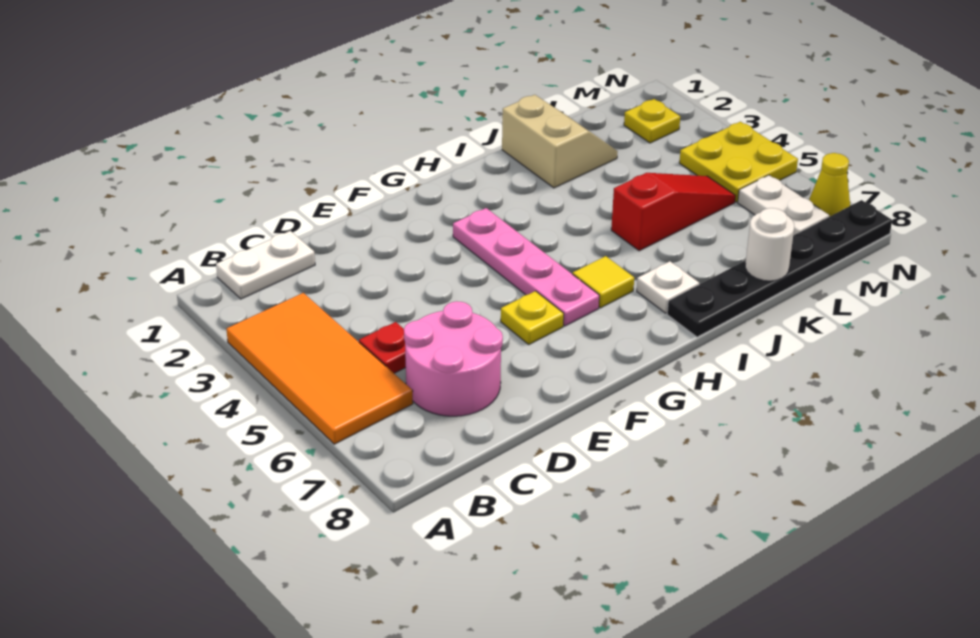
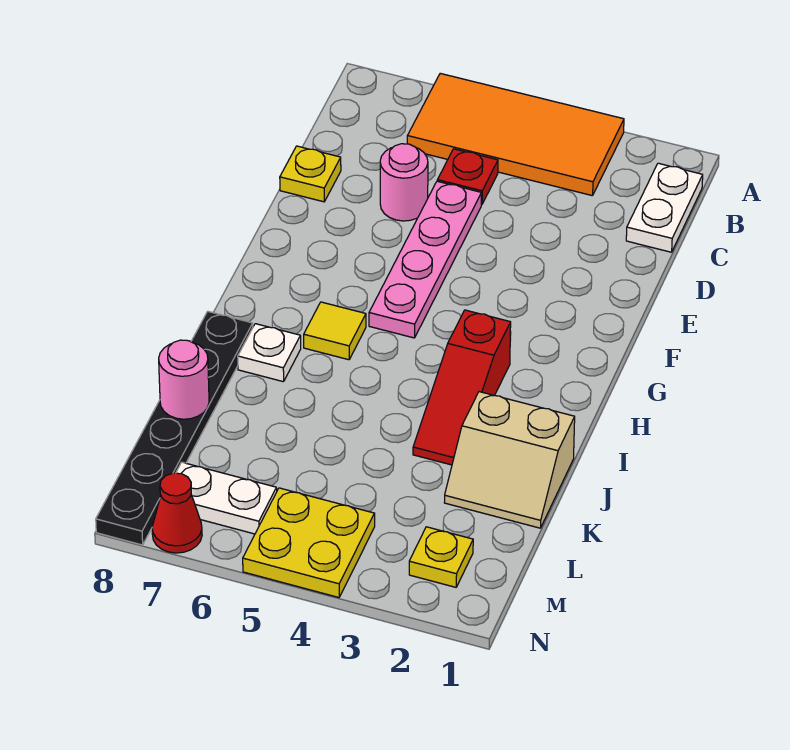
pink round brick C6:D7 level 1 -> pink round brick D6 level 1
yellow plate F6 level 1 -> yellow plate D8 level 1
pink plate G3:G6 level 1 -> pink plate D5:G5 level 1
red slope J5:L5 level 1 top J -> red slope H3:J3 level 1 top H
white round brick K8 level 2 -> pink round brick K8 level 2
yellow cone N7 level 1 -> red cone N7 level 1

